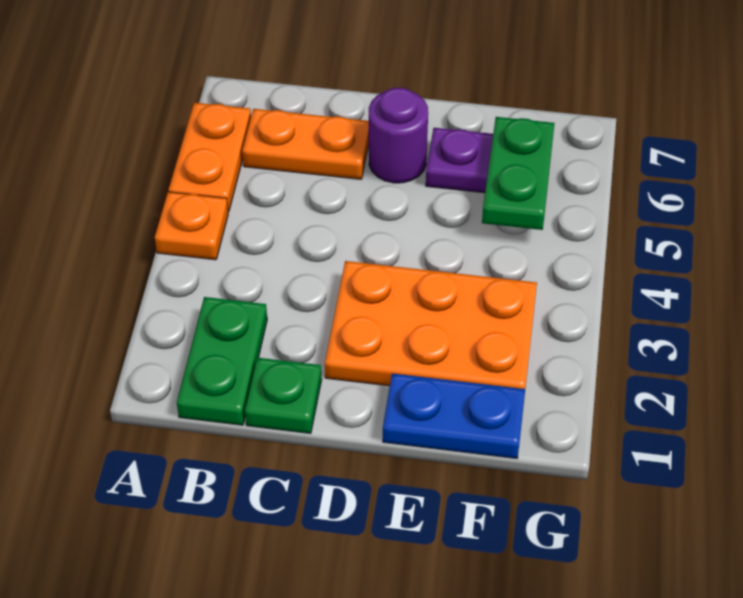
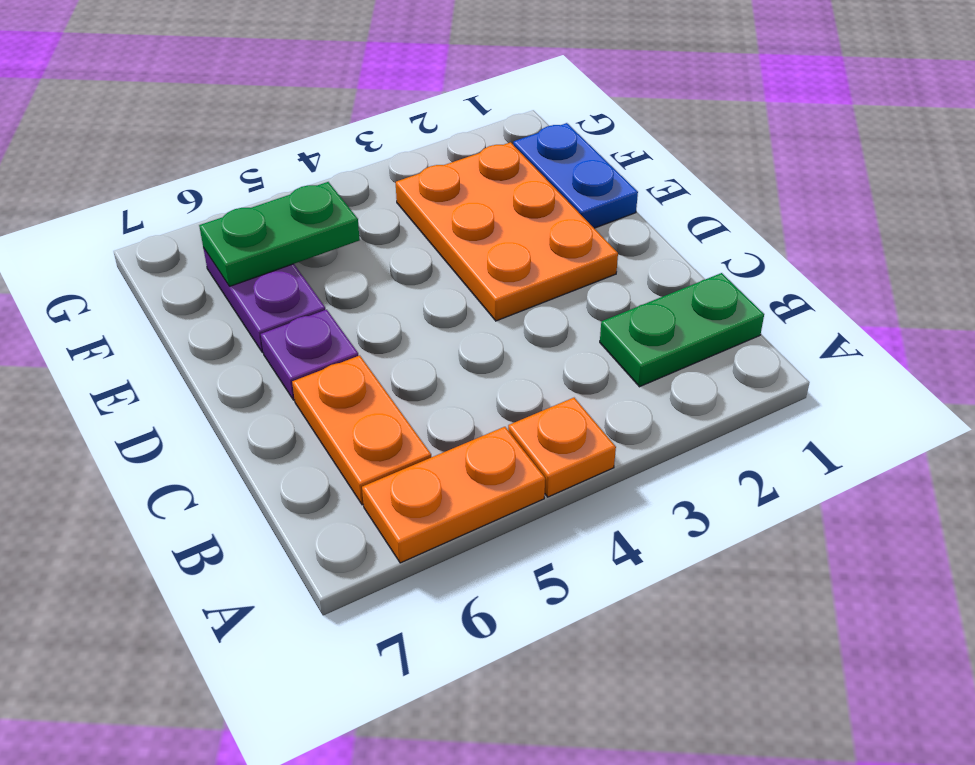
green plate C1 level 1 -> none
purple round brick D6 level 1 -> purple plate D6 level 1

